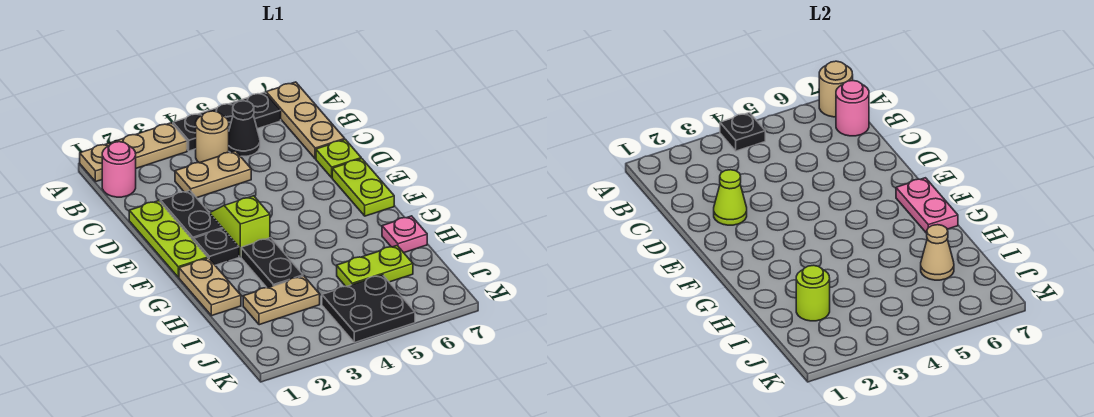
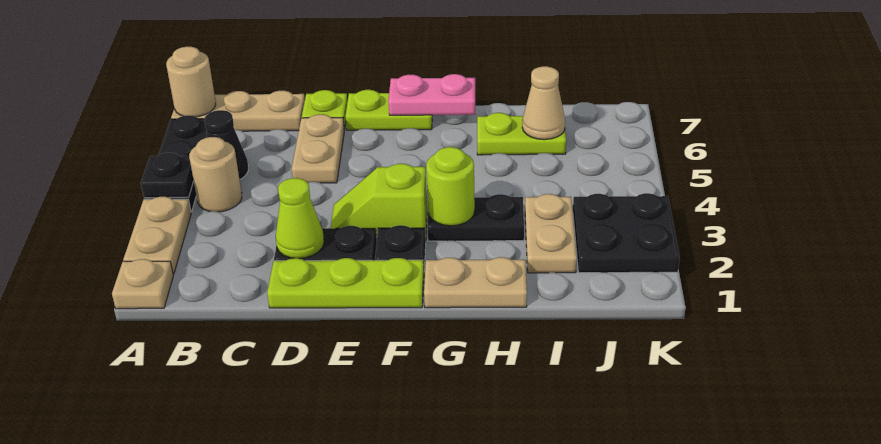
pink round brick B1 level 1 -> none
pink round brick B7 level 2 -> none
tan plate C3:C4 level 1 -> tan plate D5:D6 level 1
pink plate H7 level 1 -> none
lime round brick I2 level 2 -> lime round brick G3 level 2
lime plate I5:I6 level 1 -> lime plate H6:I6 level 1
black plate J4:K5 level 1 -> black plate J2:K3 level 1

